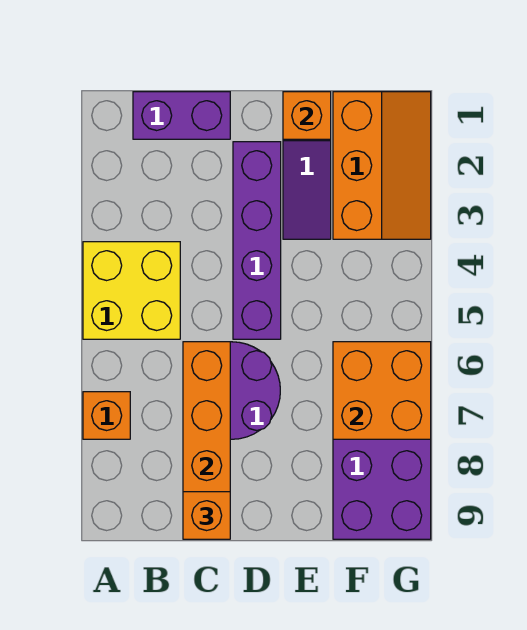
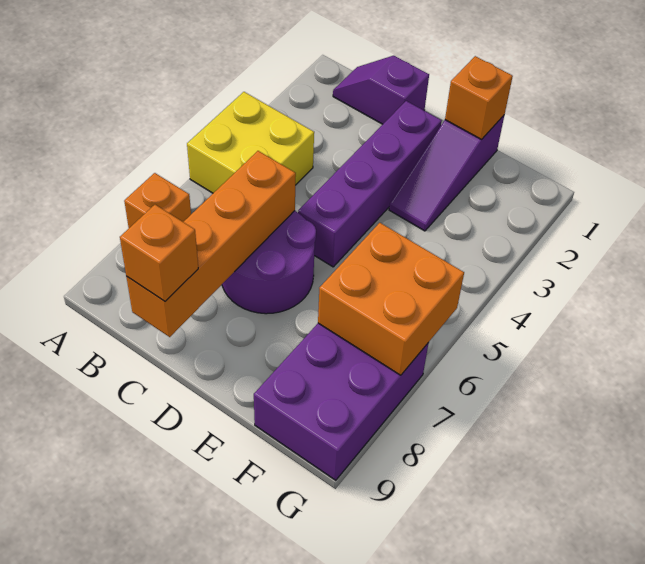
purple brick B1:C1 level 1 -> purple slope B1:C1 level 1 top C
orange slope F1:G3 level 1 top F -> none

